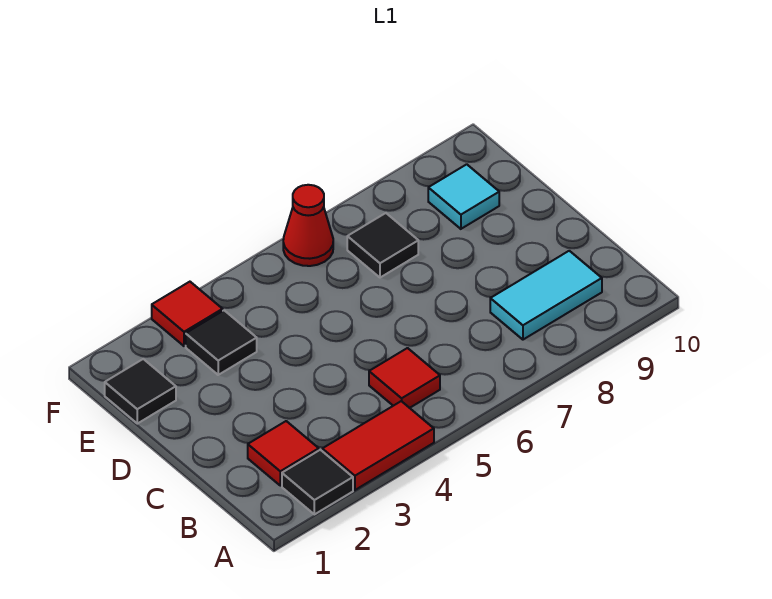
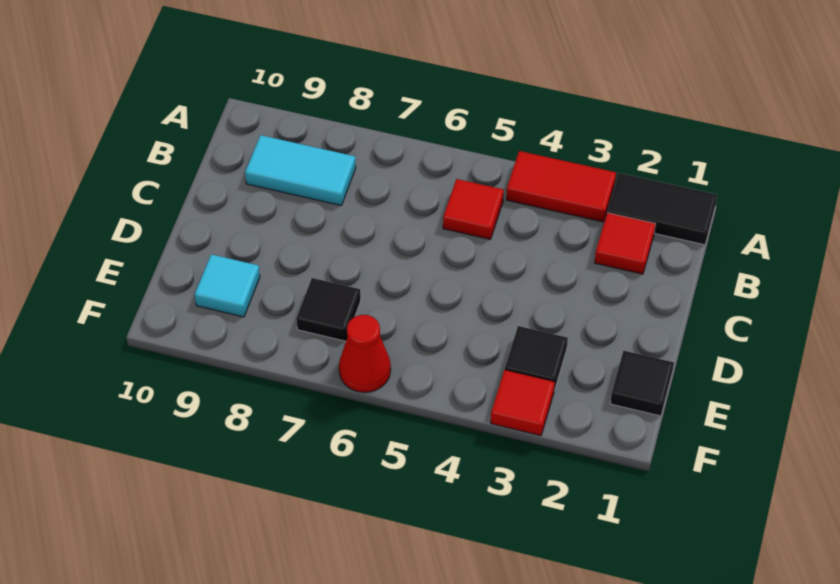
black tile A2 level 1 -> black tile A1:A2 level 1

